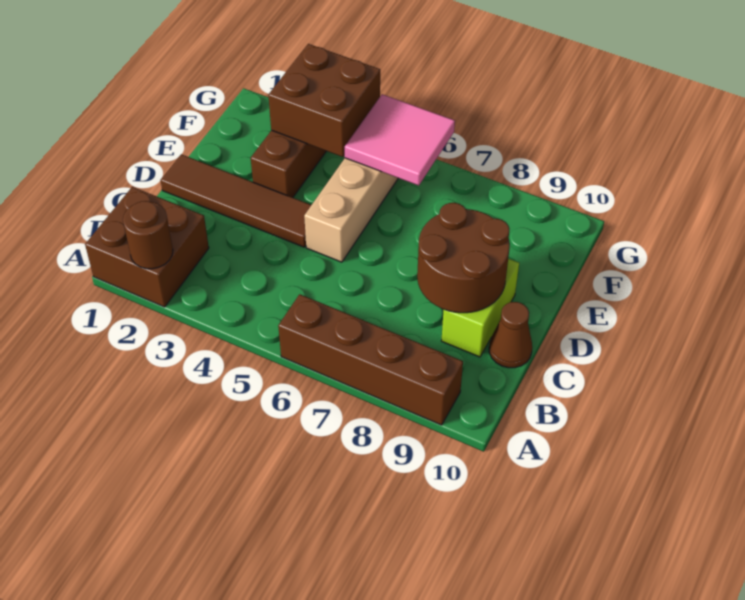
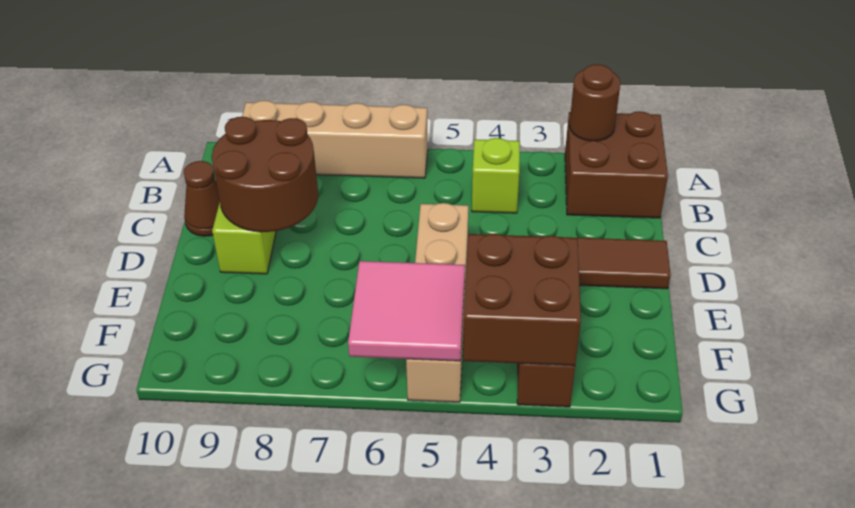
brown brick A6:A9 level 1 -> tan brick A6:A9 level 1
none -> lime brick B4 level 1

